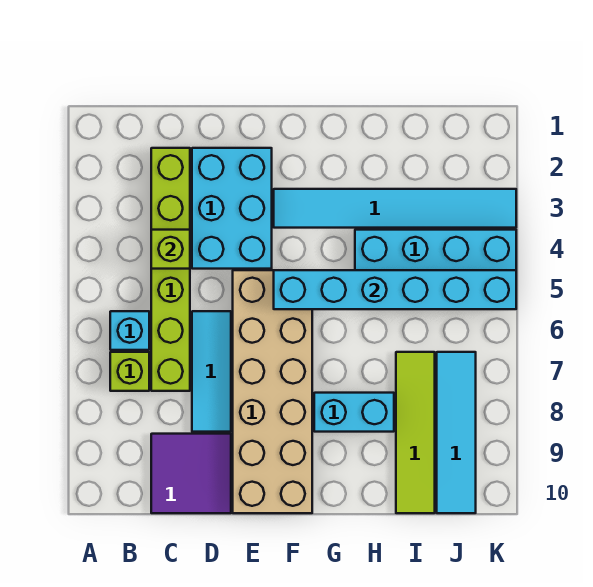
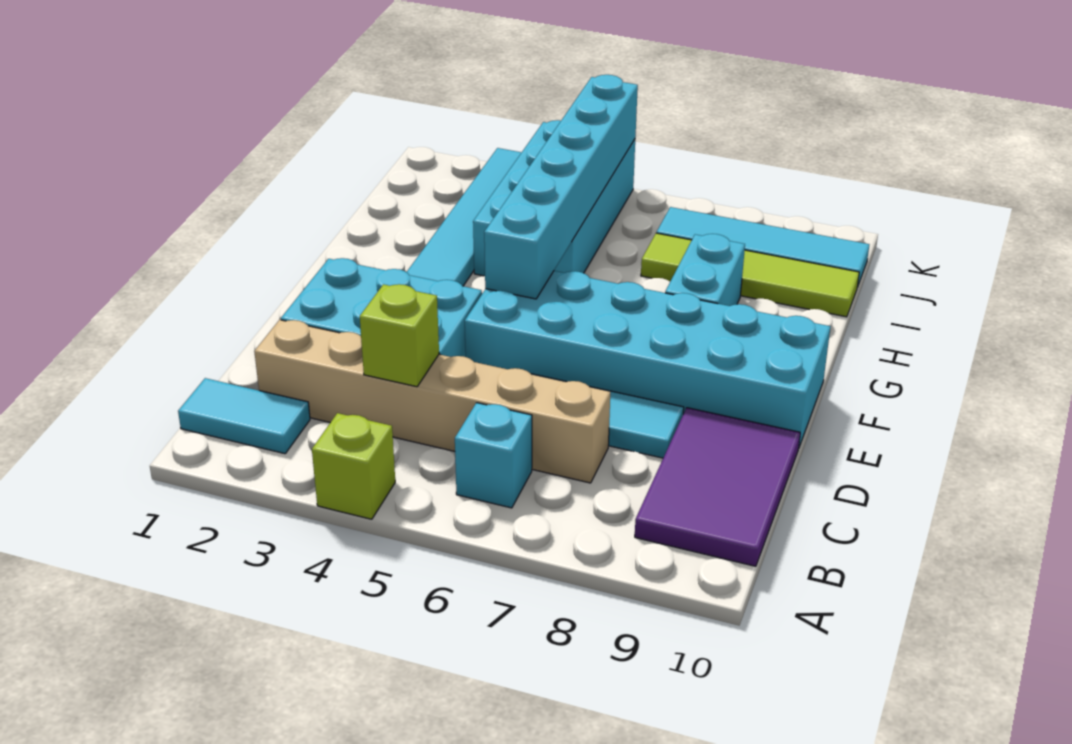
none -> cyan tile B1:B2 level 1
lime brick B7 level 1 -> lime brick A4 level 1
lime brick C2:C7 level 1 -> tan brick C2:C7 level 1
purple tile C9:D10 level 1 -> purple tile B9:D10 level 1
tan brick E5:F10 level 1 -> cyan brick E5:F10 level 1

